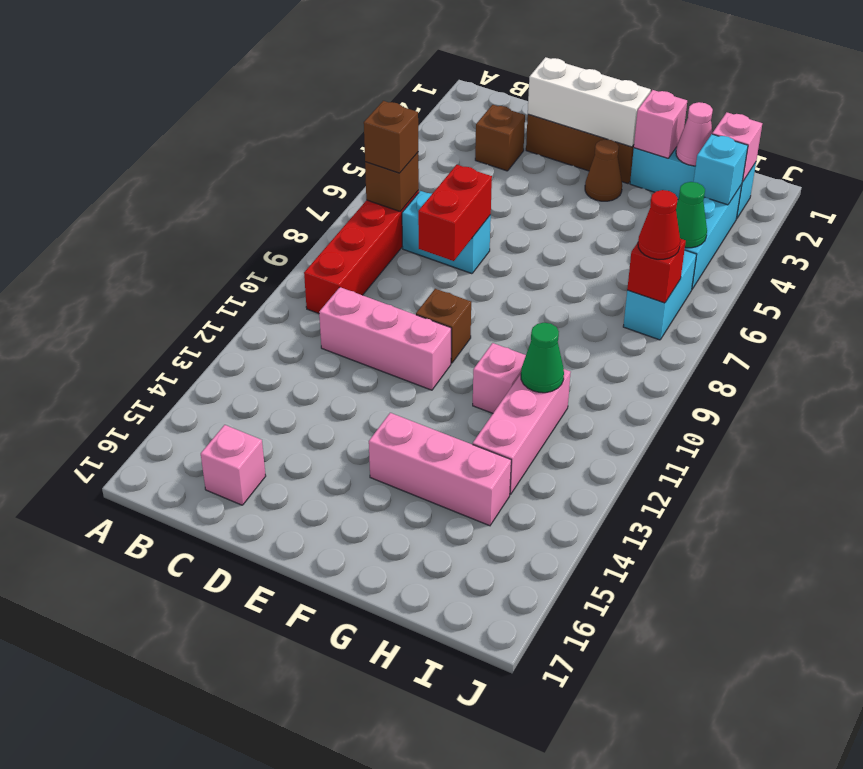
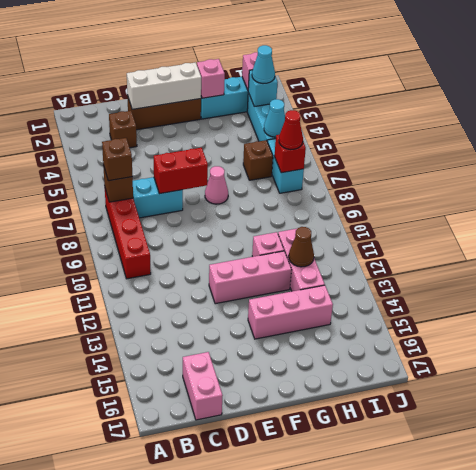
pink brick C11:E11 level 1 -> pink brick E12:G12 level 1
pink brick C16 level 1 -> pink brick C16:C17 level 1
red brick D7:D8 level 2 -> red brick D7:E7 level 2
brown brick E10 level 1 -> brown brick H6 level 1
brown cone F3 level 1 -> brown cone H12 level 2
pink cone H2 level 2 -> pink cone F7 level 1
green cone H11 level 2 -> none
none -> cyan cone I3 level 3
green cone I5 level 2 -> cyan cone I5 level 2

